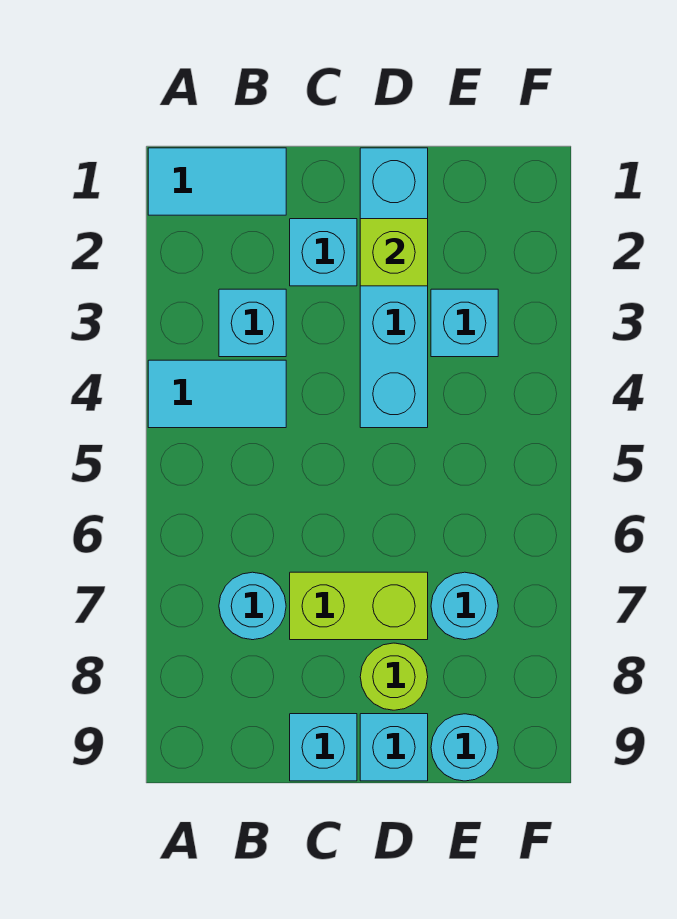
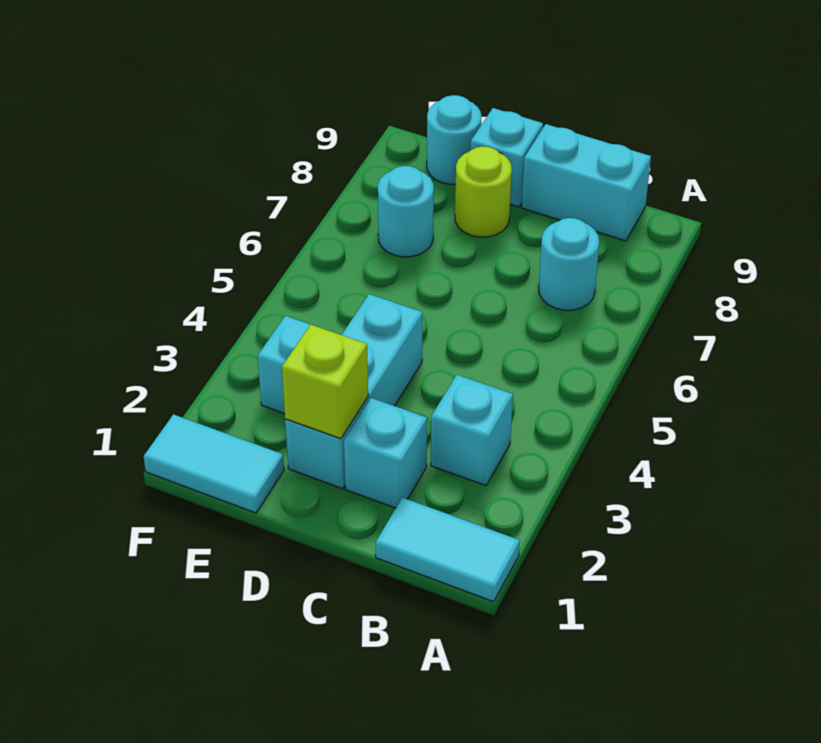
cyan tile A4:B4 level 1 -> cyan tile E1:F1 level 1
lime brick C7:D7 level 1 -> none
cyan brick C9 level 1 -> cyan brick B9:C9 level 1
cyan brick D1:D4 level 1 -> cyan brick D2:D4 level 1

